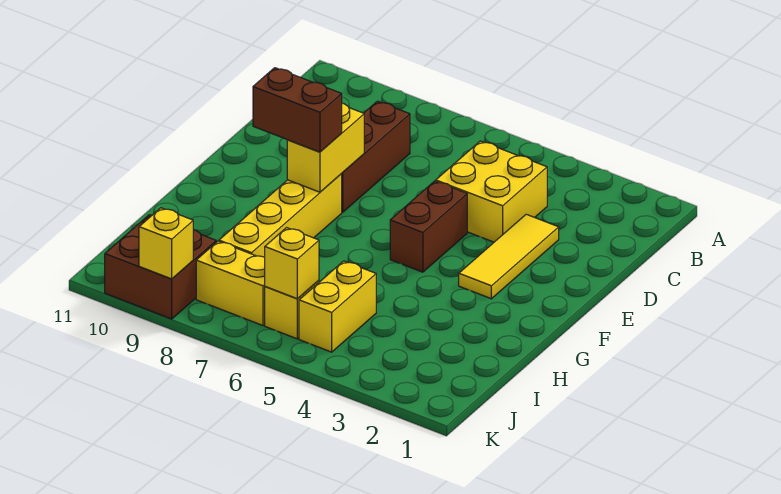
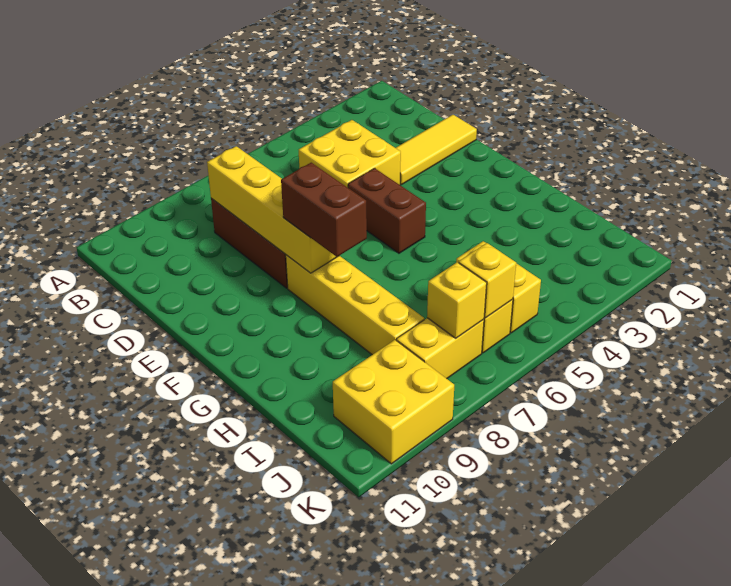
yellow tile D3:F3 level 1 -> yellow tile D1:D3 level 1
yellow brick E8:F8 level 2 -> yellow brick C8:F8 level 2
brown brick F8:F9 level 3 -> brown brick F8:G8 level 3
brown brick J9:K10 level 1 -> yellow brick J9:K10 level 1
yellow brick K9 level 2 -> yellow brick J7 level 2

